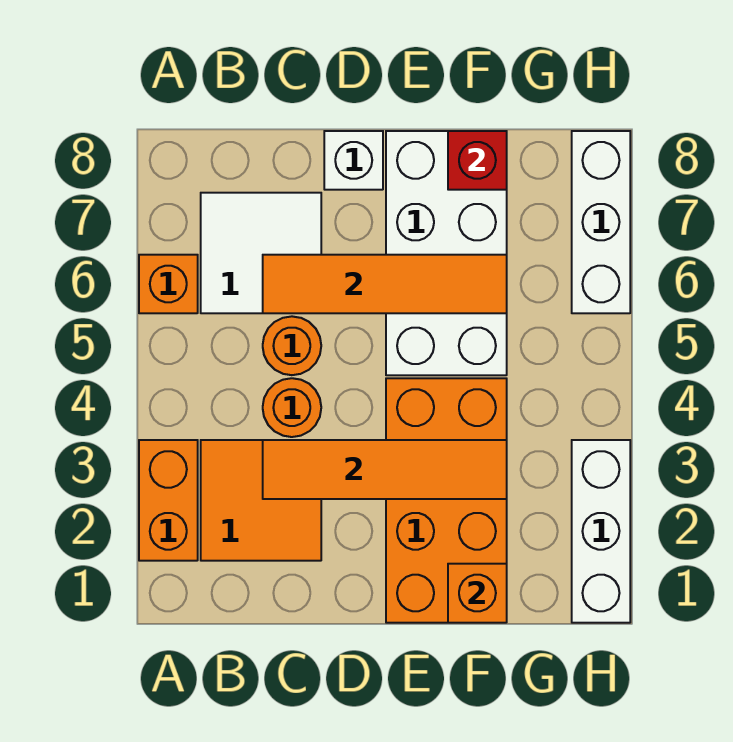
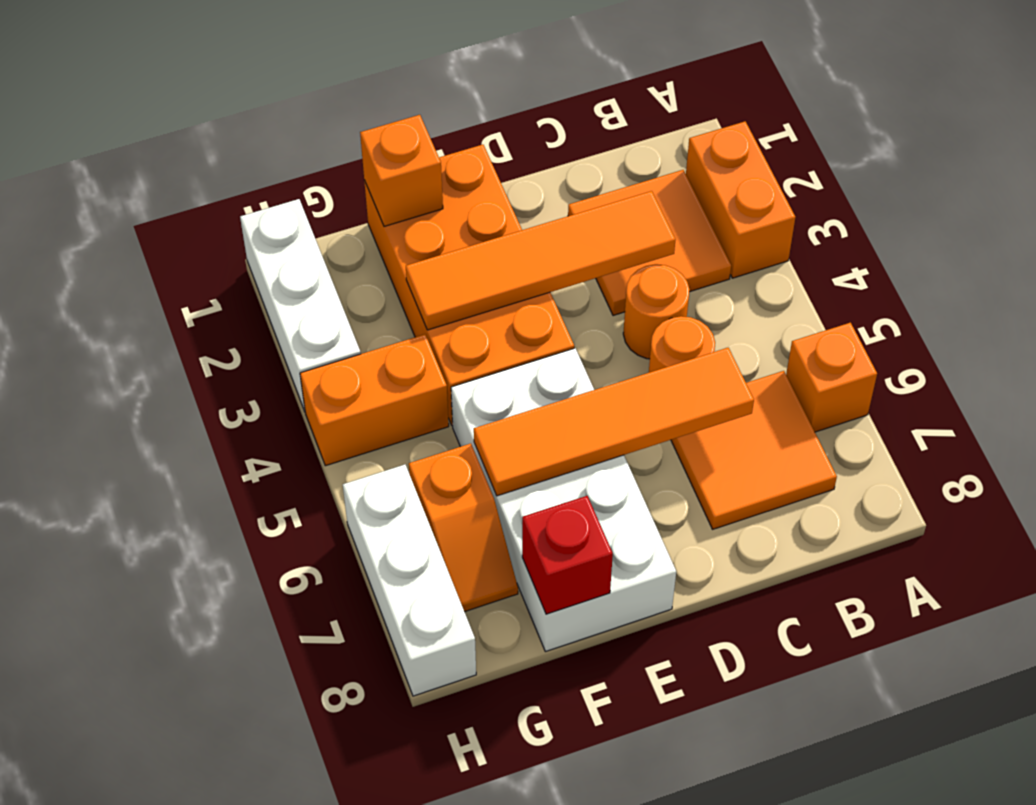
white tile B6:C7 level 1 -> orange tile B6:C7 level 1
white brick D8 level 1 -> none
none -> orange brick G4:H4 level 1
none -> orange slope G6:G7 level 1 top 6

